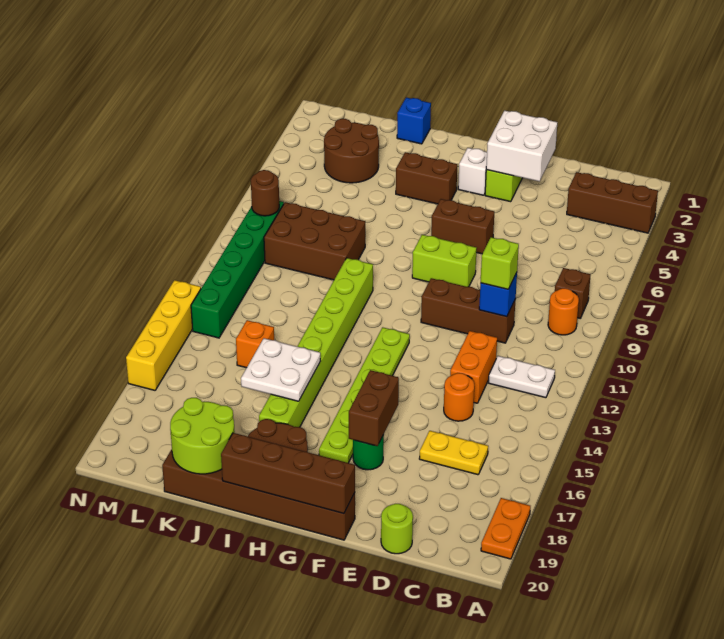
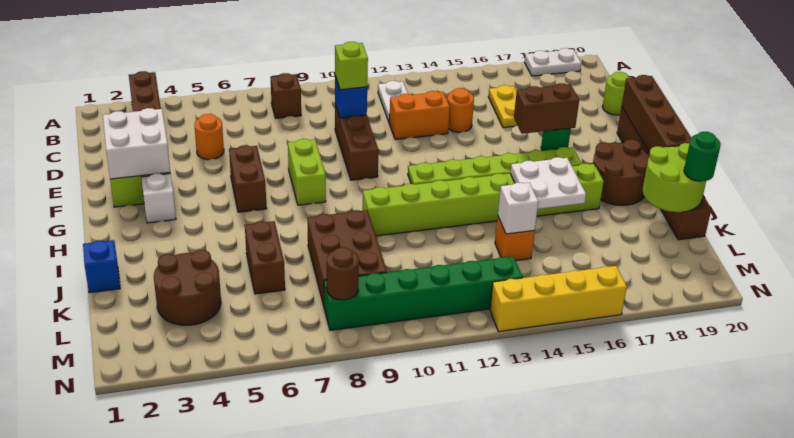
orange plate A18:A19 level 1 -> white plate A18:A19 level 1
orange round brick B9 level 1 -> orange round brick D5 level 1
brown brick H4:I4 level 1 -> brown brick J6:K6 level 1
none -> white brick K14 level 2
none -> green round brick K20 level 3

